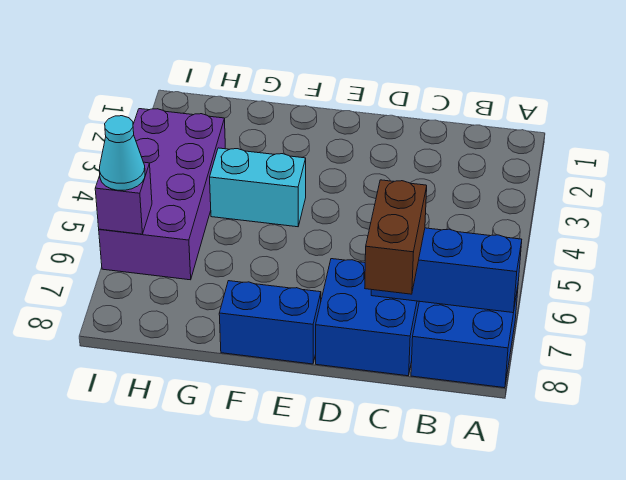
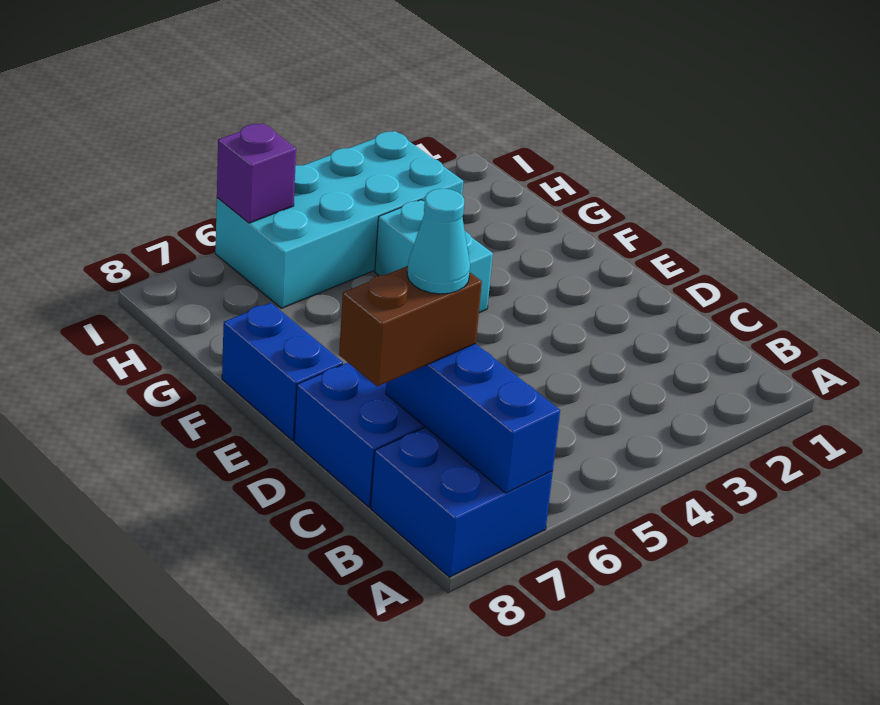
purple brick H3:I6 level 1 -> cyan brick H3:I6 level 1
cyan cone I6 level 3 -> cyan cone C7 level 4

